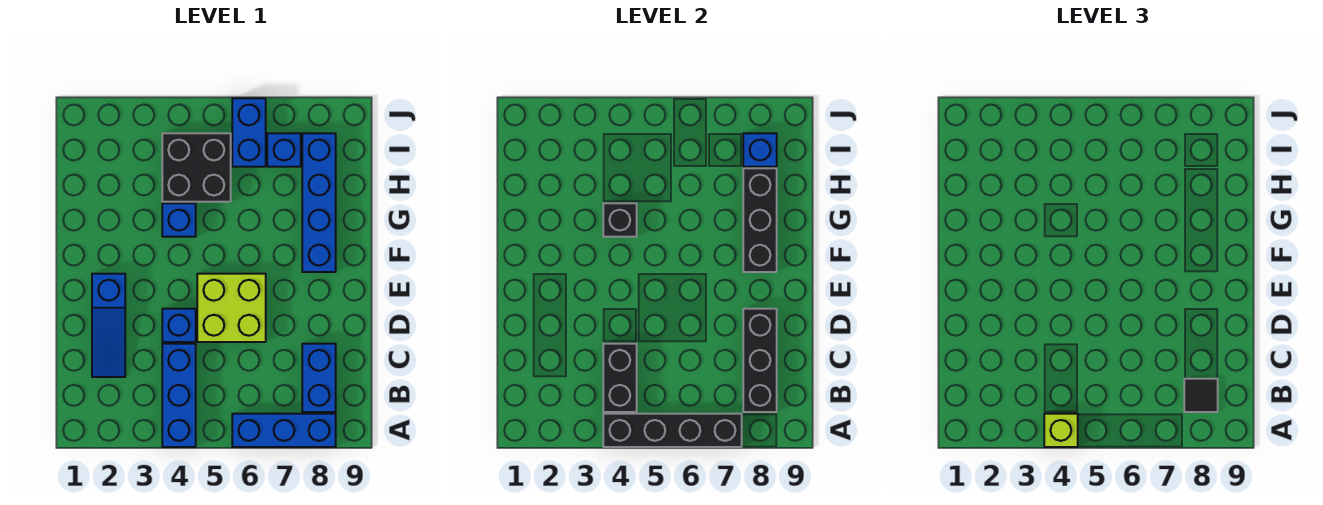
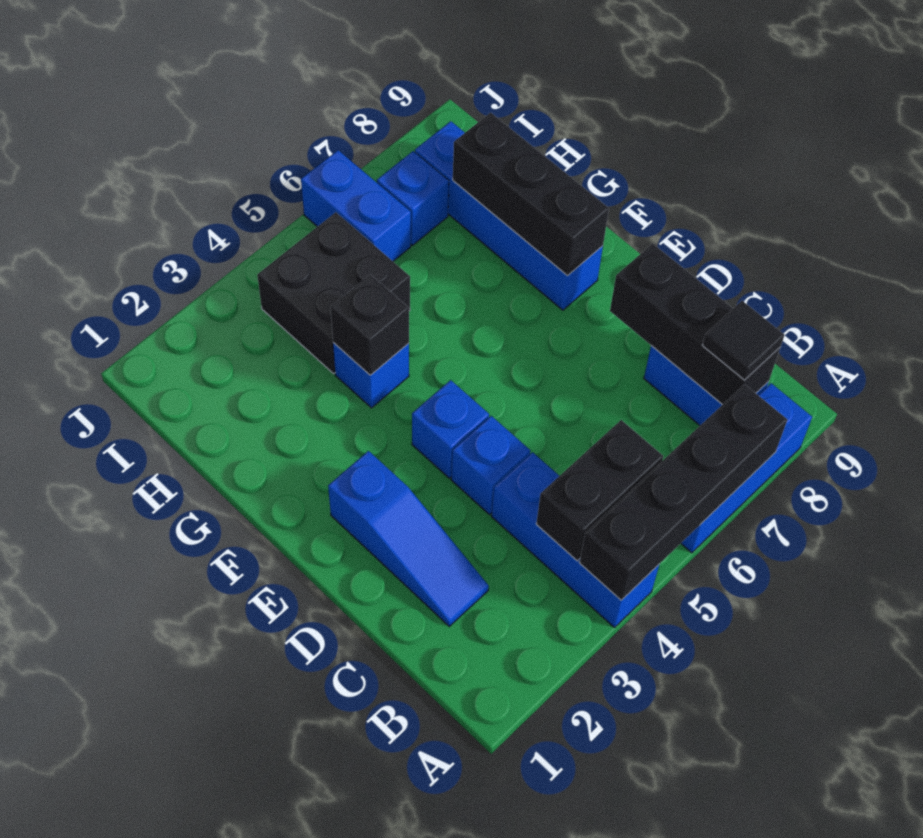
lime brick A4 level 3 -> none
black brick B4:C4 level 2 -> black brick B4:B5 level 2
lime brick D5:E6 level 1 -> none
blue brick I8 level 2 -> blue brick E4 level 1

